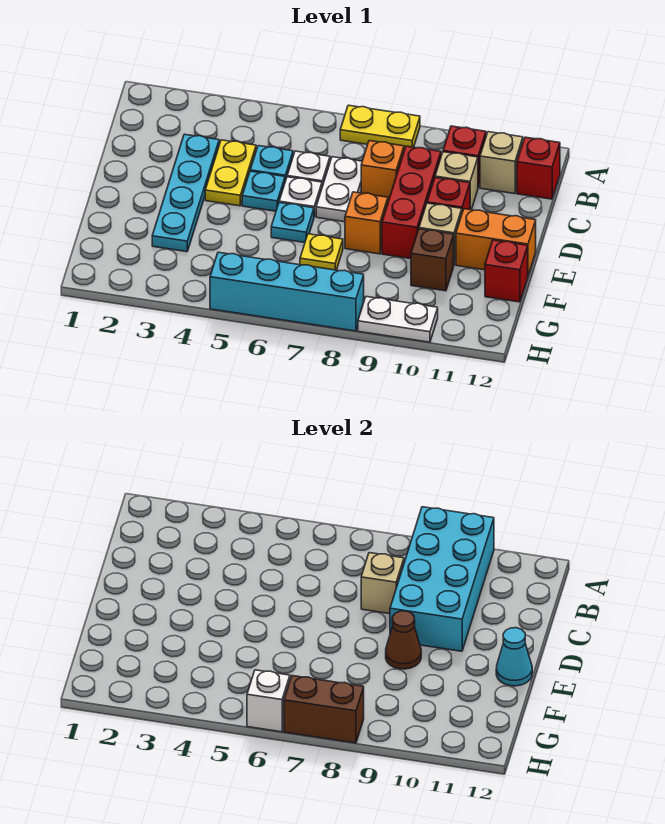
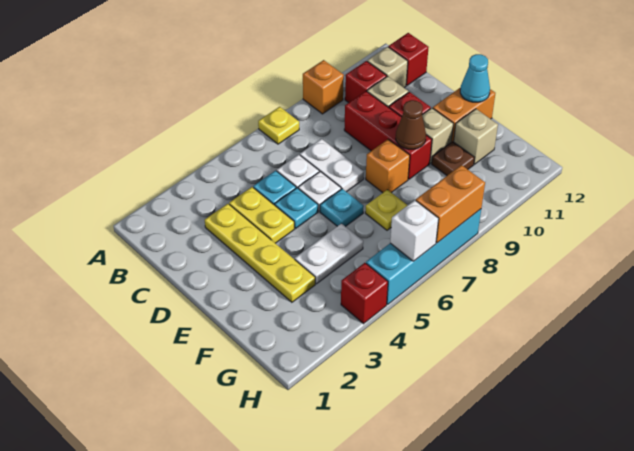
yellow plate A7:A8 level 1 -> yellow plate A7 level 1
cyan brick A9:D10 level 2 -> none
cyan plate C3:F3 level 1 -> yellow plate C3:F3 level 1
orange brick C8 level 1 -> orange brick A9 level 1
tan brick C8 level 2 -> tan brick F11 level 1
brown brick F10 level 1 -> brown plate F10 level 1
red brick F12 level 1 -> red brick H4 level 1
brown brick H7:H8 level 2 -> orange brick H7:H8 level 2
white plate H9:H10 level 1 -> white plate F4:F5 level 1

